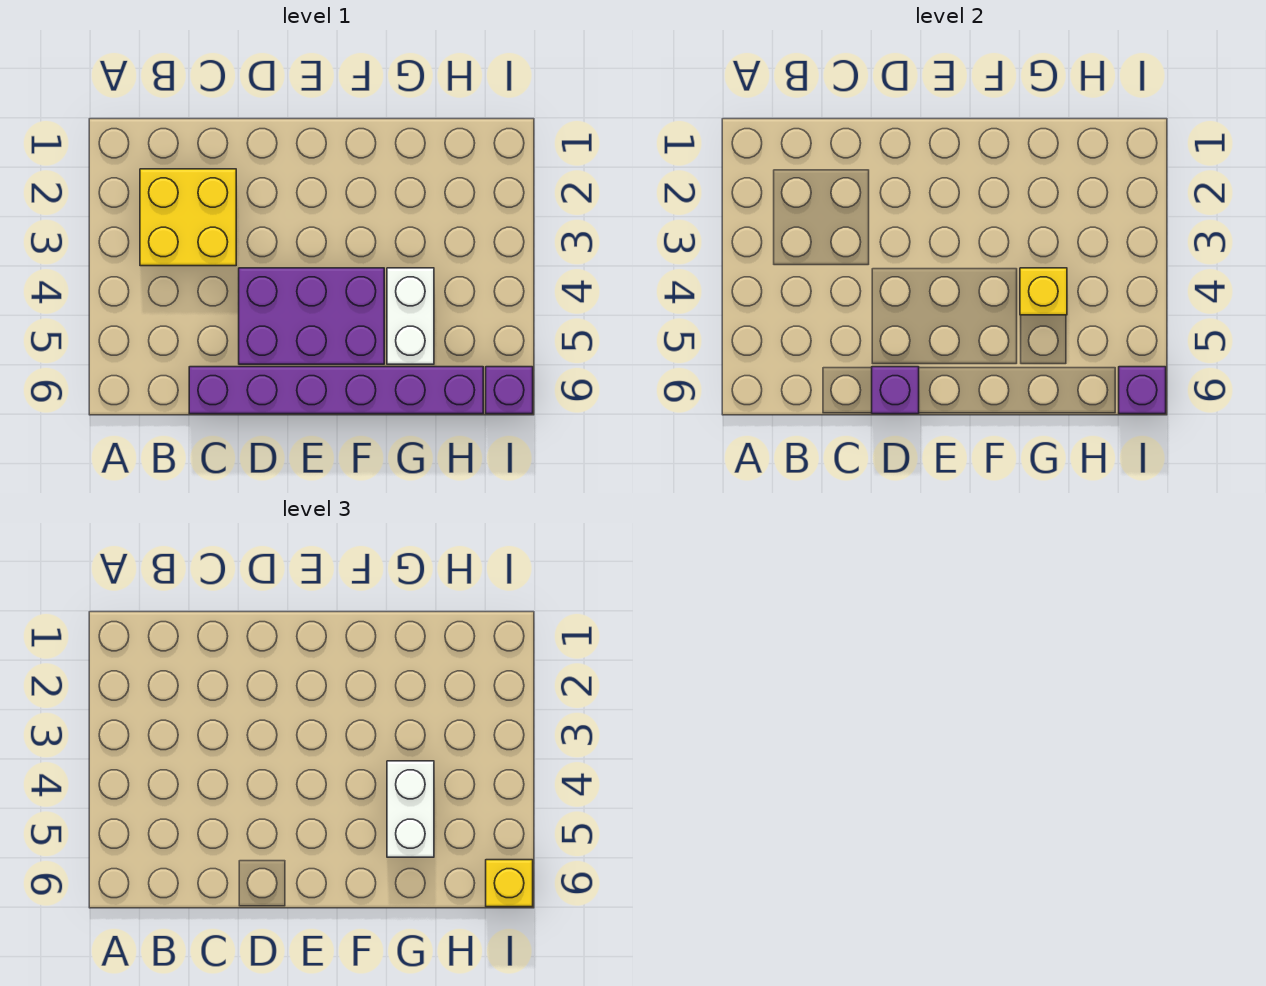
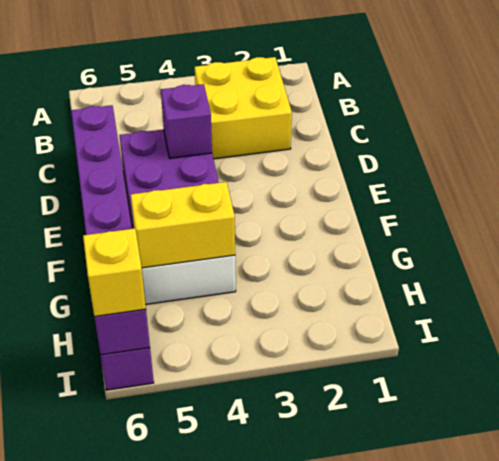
purple brick D6 level 2 -> purple brick D4 level 2
yellow brick G4 level 2 -> yellow brick G4:G5 level 2
white brick G4:G5 level 3 -> none

